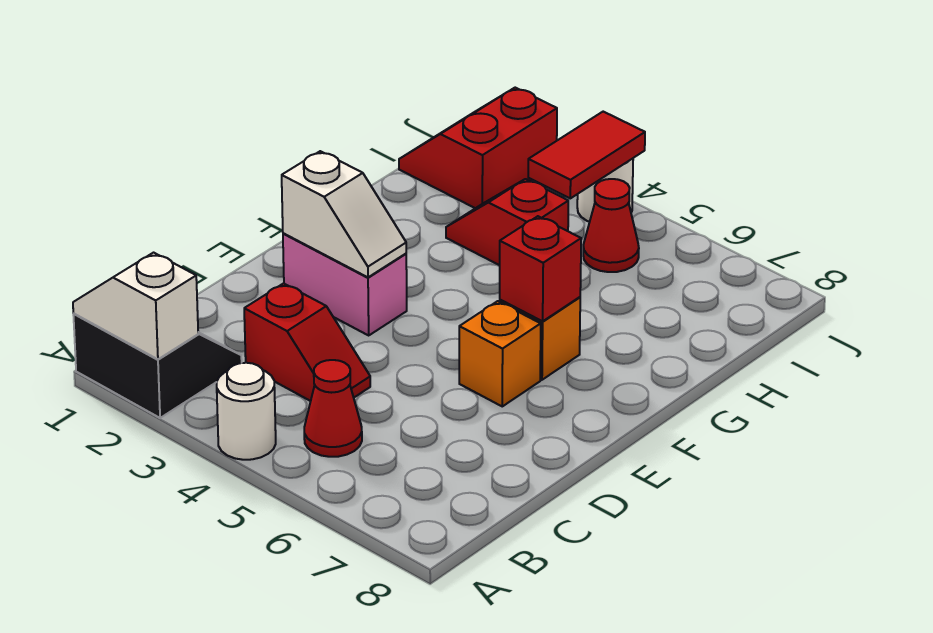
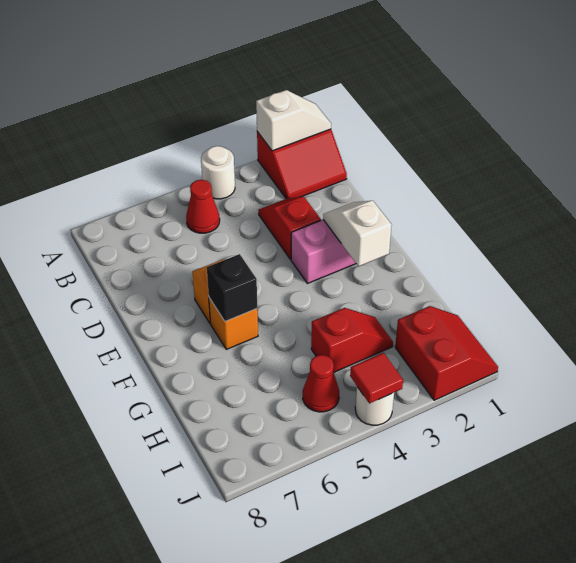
black slope A1:B2 level 1 top A -> red slope A1:B2 level 1 top A
red slope C3:C4 level 1 top 3 -> red slope C3:D3 level 1 top D
white slope E2:E3 level 2 top 2 -> white slope E2:F2 level 2 top F
red brick F6 level 2 -> black brick F6 level 2
red tile I4:J4 level 2 -> red tile J4 level 2

